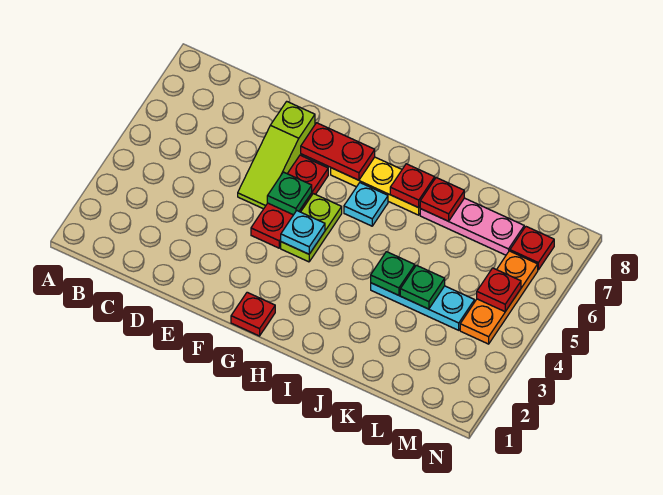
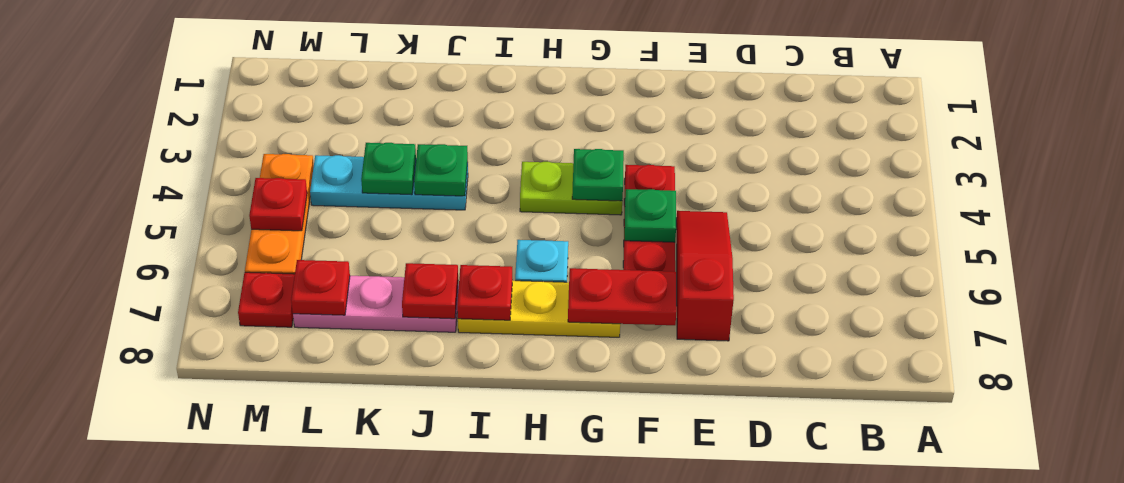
lime slope E5:E7 level 1 top 7 -> red slope E5:E7 level 1 top 7
red plate G1 level 1 -> red plate L7 level 2
lime plate G4:G5 level 1 -> lime plate G4:H4 level 1
cyan plate G4 level 2 -> green plate G4 level 2

